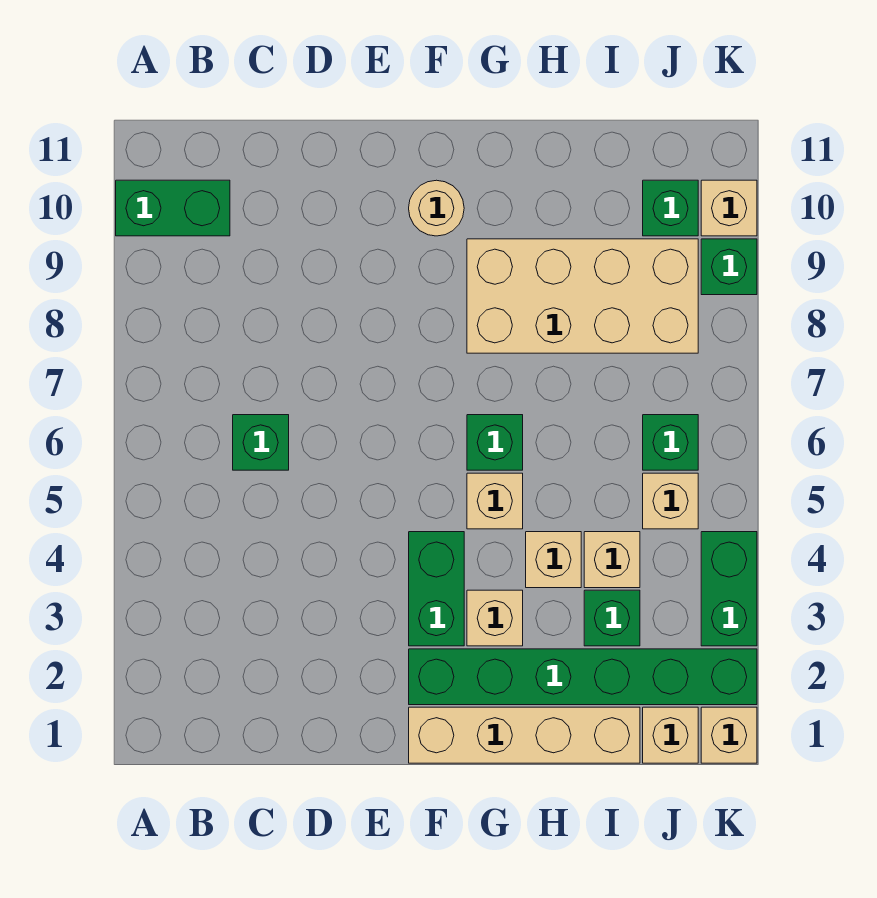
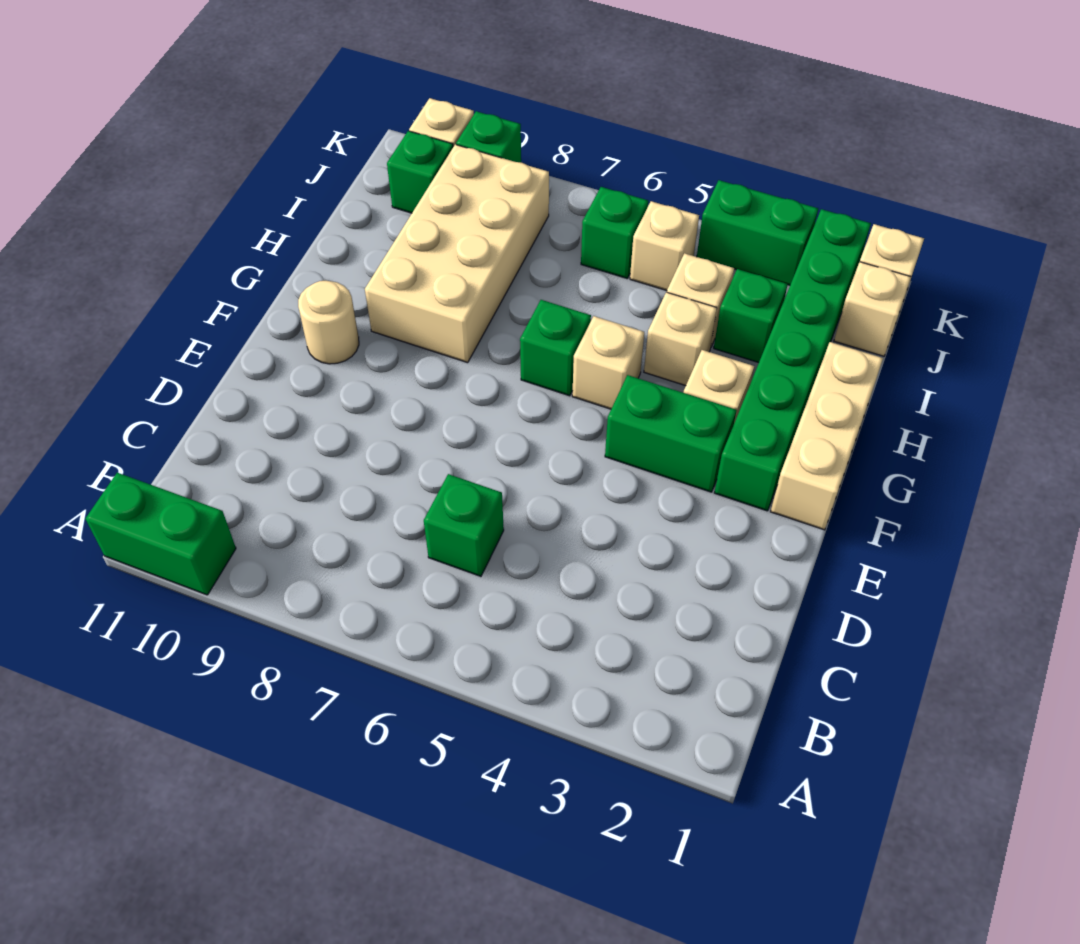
green brick A10:B10 level 1 -> green brick A10:A11 level 1
tan brick F1:I1 level 1 -> tan brick F1:H1 level 1

